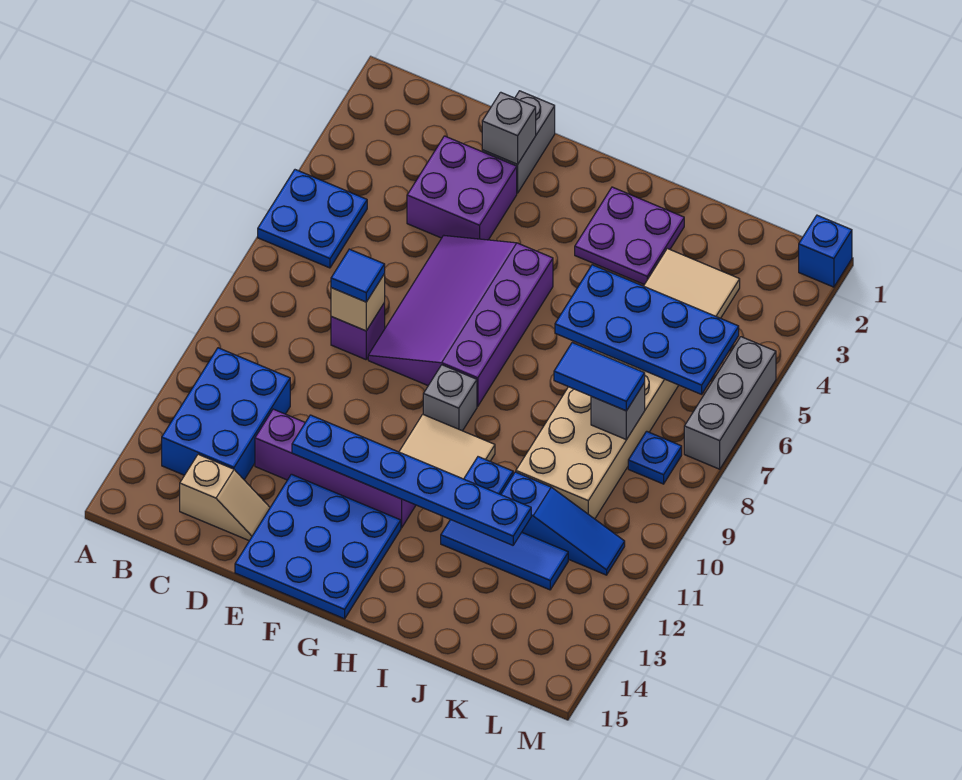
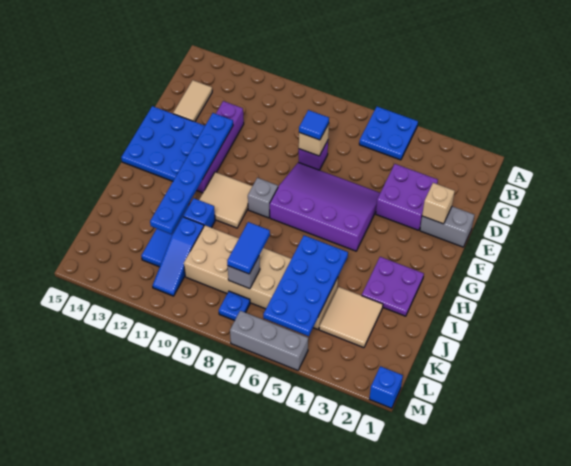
blue brick B11:C13 level 1 -> none
tan slope C14:D14 level 1 top C -> tan tile C14:D14 level 1
grey brick E2 level 2 -> tan brick E2 level 2

